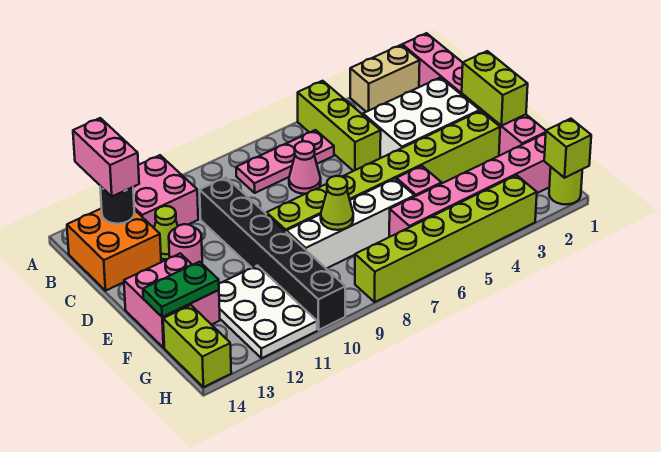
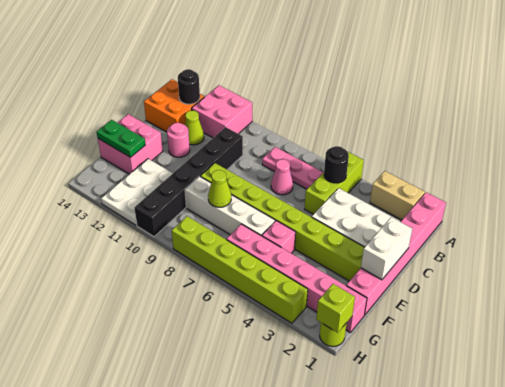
pink brick A13:B13 level 3 -> none
none -> black round brick B5 level 2
lime brick D1:E1 level 2 -> white brick D1:E1 level 2
lime brick G14:H14 level 1 -> none

